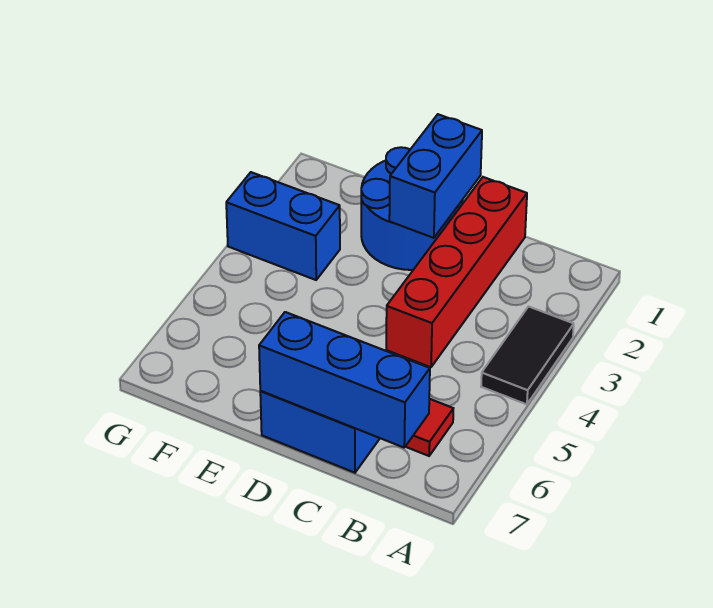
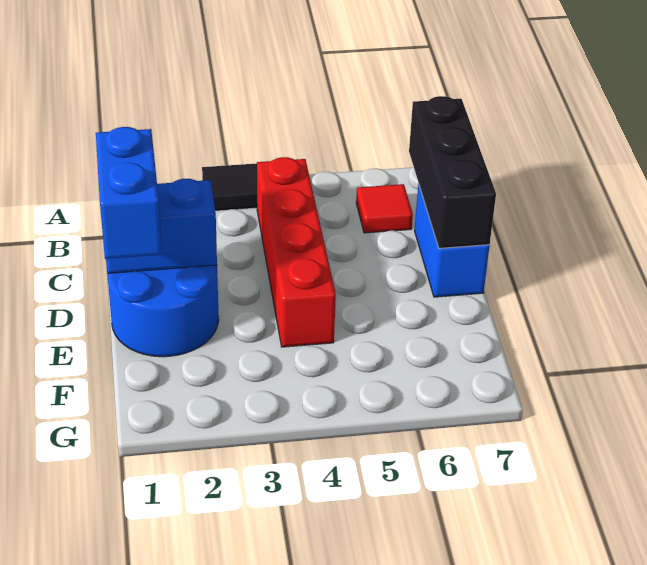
blue brick B7:D7 level 2 -> black brick B7:D7 level 2
red brick C1:C4 level 1 -> red brick B4:E4 level 1
blue brick F3:G3 level 1 -> blue brick D1:E1 level 3

